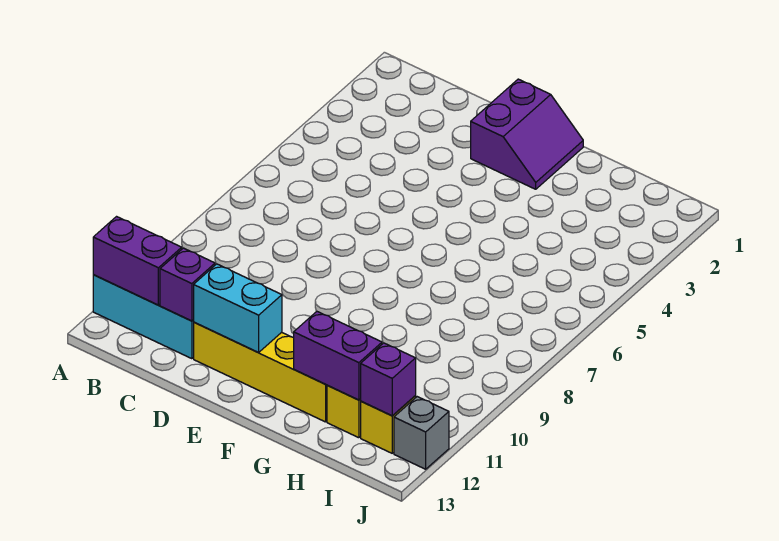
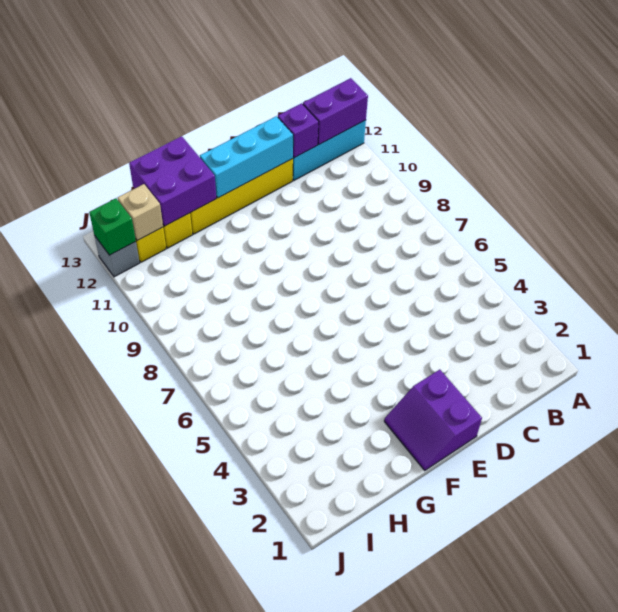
cyan brick D12:E12 level 2 -> cyan brick D12:F12 level 2
purple brick G12:H12 level 2 -> purple brick G12:H13 level 2
purple brick I12 level 2 -> tan brick I12 level 2
none -> green brick J12 level 2

